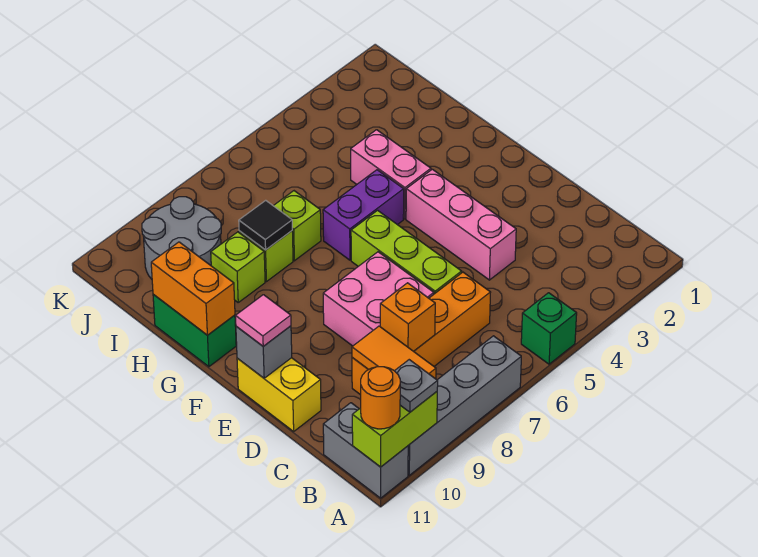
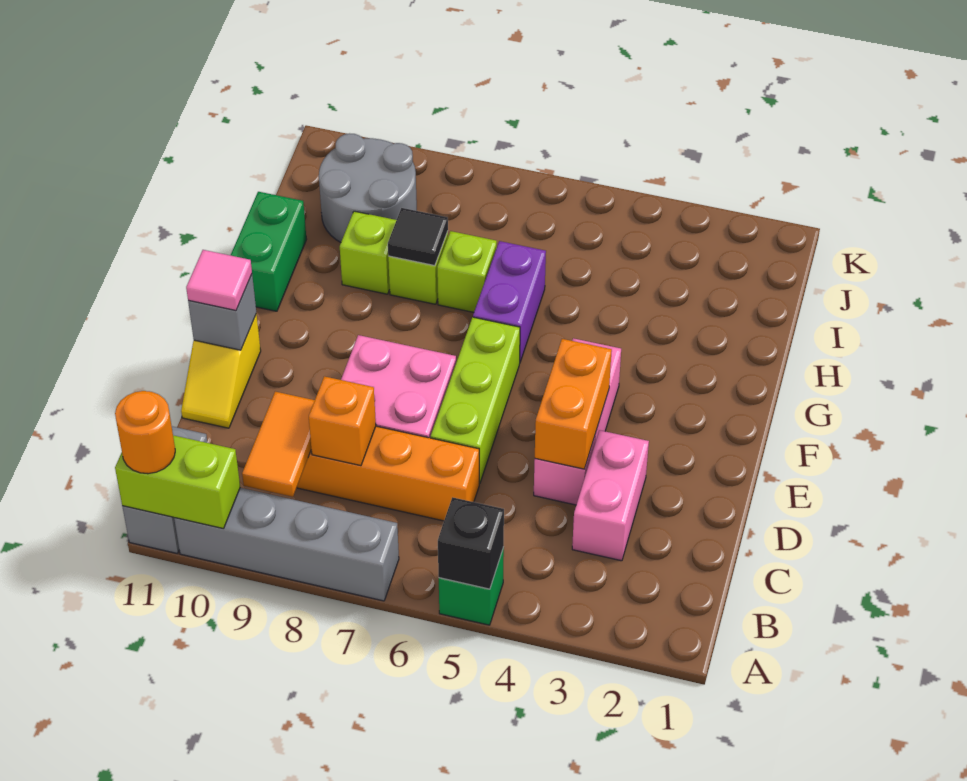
none -> black brick A5 level 2
grey plate A10 level 3 -> none
yellow brick D11:E11 level 1 -> yellow slope D11:E11 level 1 top E
pink brick G4:H4 level 1 -> pink brick C3:D3 level 1
purple brick G5:G6 level 1 -> purple brick G6:H6 level 1
orange brick G11:H11 level 2 -> orange brick D4:E4 level 2

